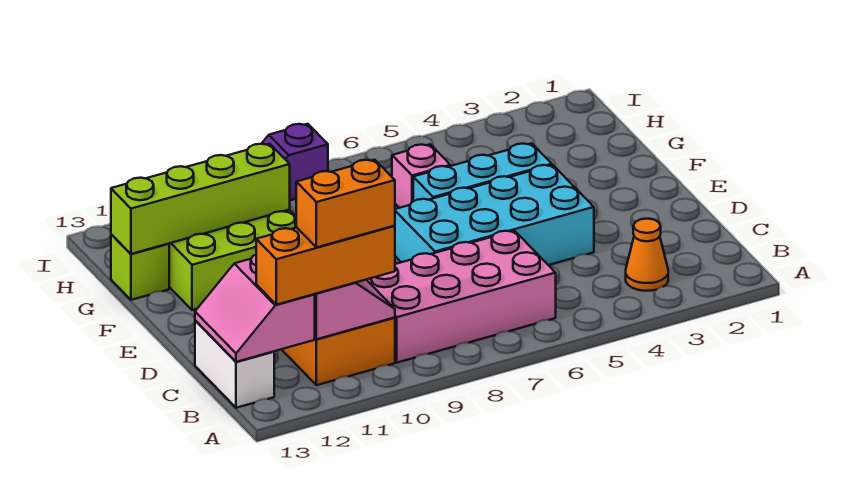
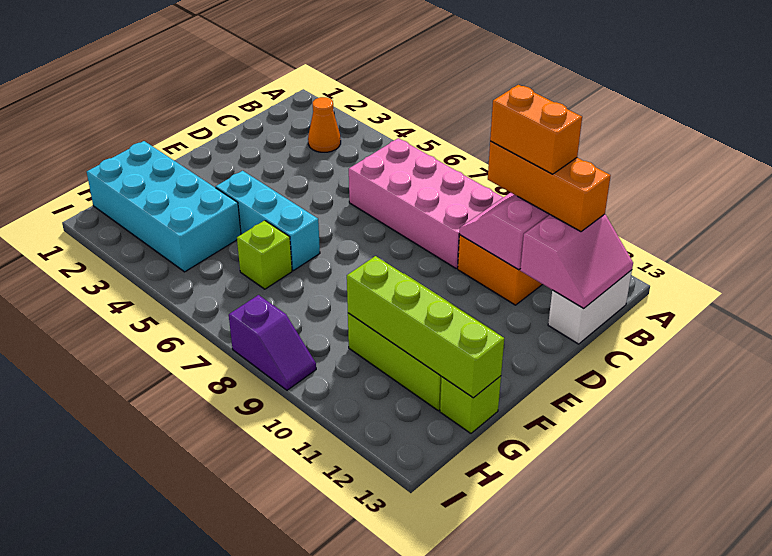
cyan brick D4:E7 level 1 -> cyan brick G1:H4 level 1
pink brick G6 level 1 -> lime brick G6 level 1

